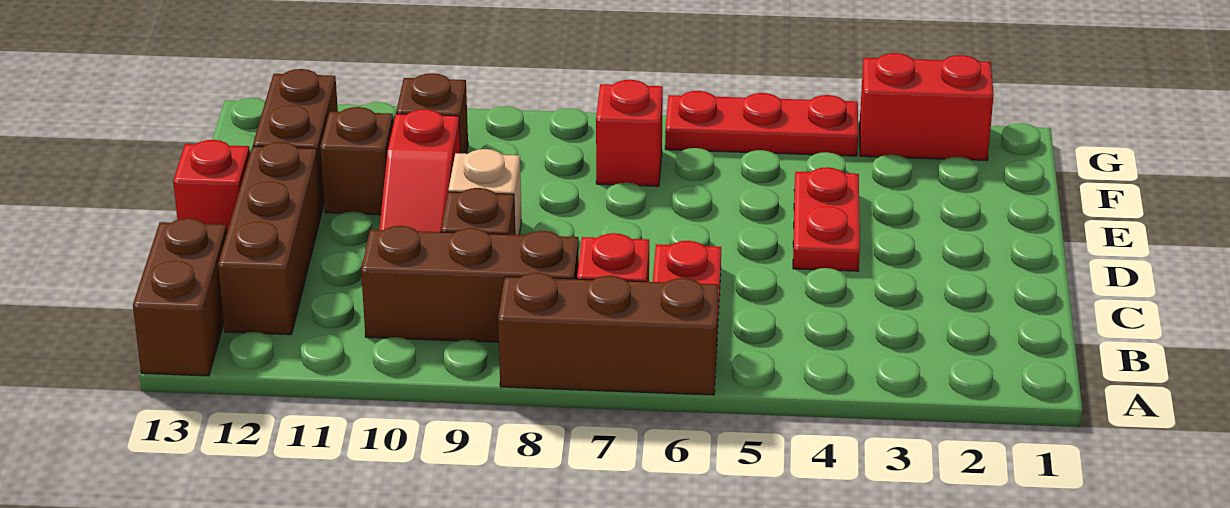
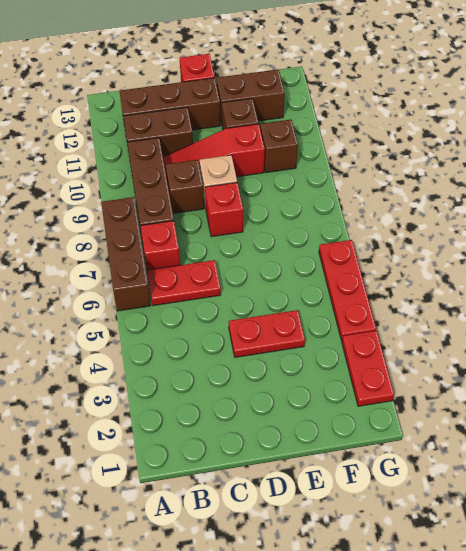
brown brick A13:B13 level 1 -> brown brick B11:C11 level 1
red brick F7 level 1 -> red brick D8 level 1
red brick G2:G3 level 1 -> red plate G2:G3 level 1

